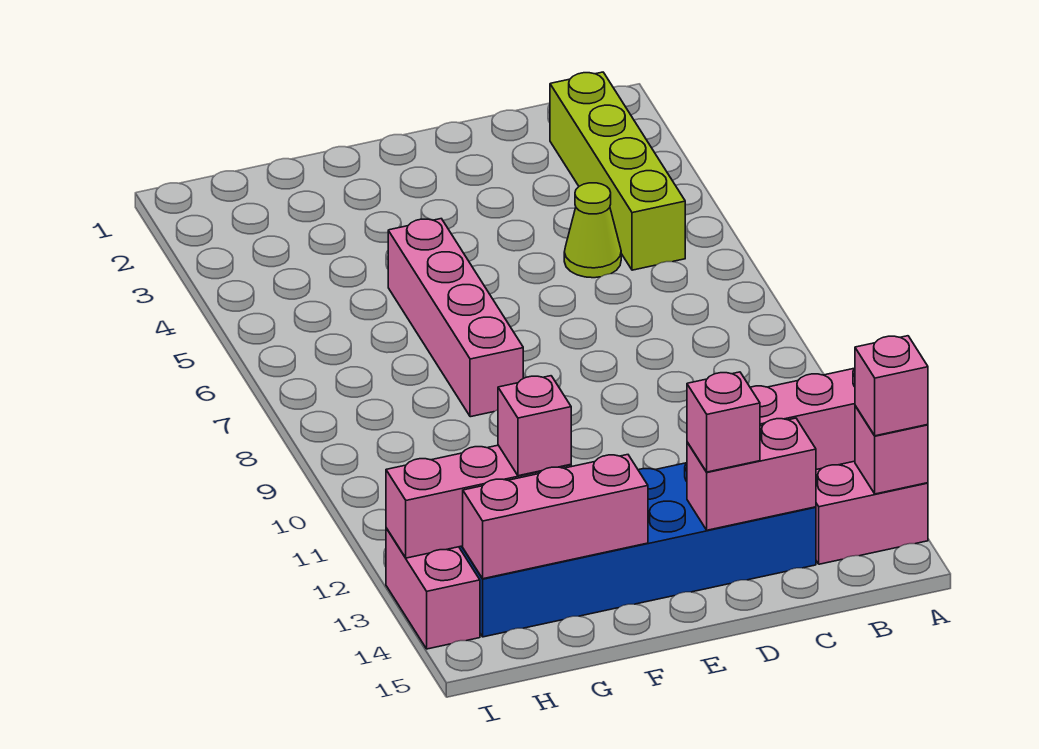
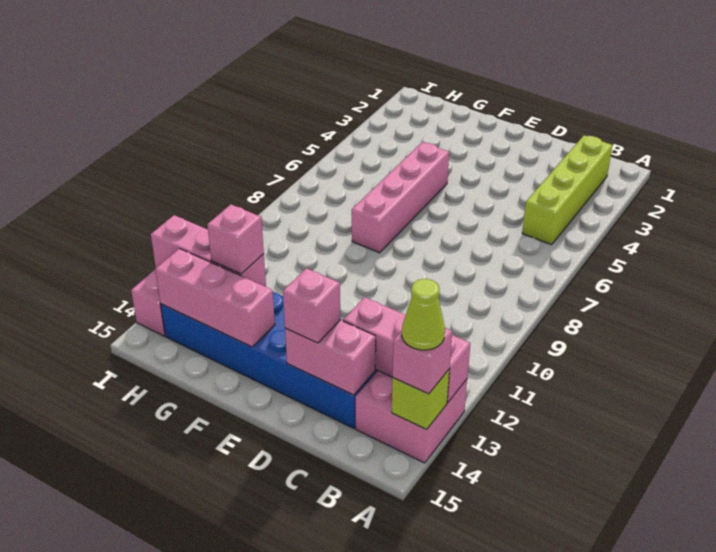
pink brick A14 level 2 -> lime brick A14 level 2
lime cone C5 level 1 -> lime cone A14 level 4

